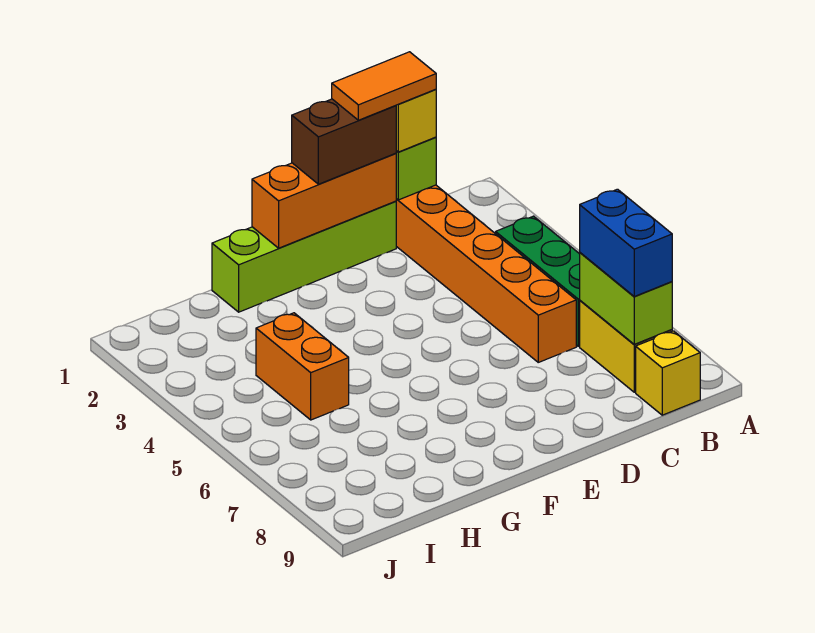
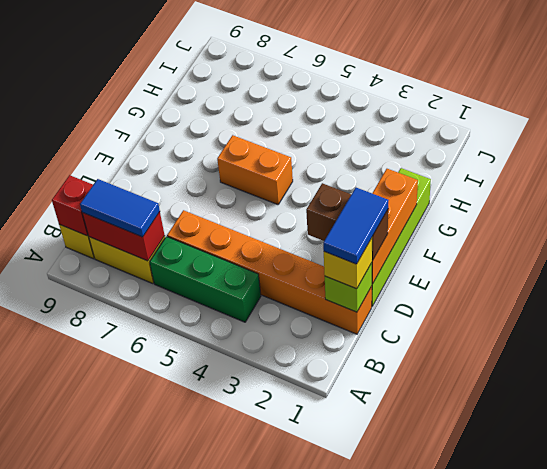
lime brick B7:B8 level 2 -> red brick B7:B8 level 2
blue brick B7:B8 level 3 -> blue tile B7:B8 level 3
none -> red brick B9 level 2
orange tile C1:D1 level 4 -> blue tile C1:D1 level 4
brown brick D1:E1 level 3 -> brown brick D1:D2 level 3
orange brick H4:H5 level 1 -> orange brick F5:F6 level 1

